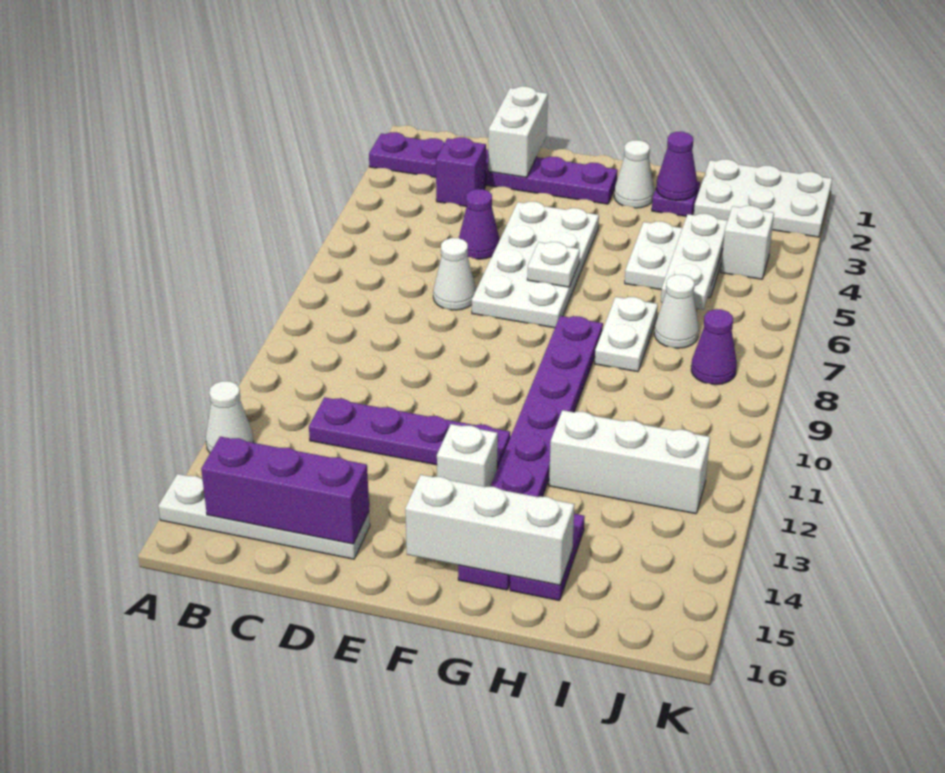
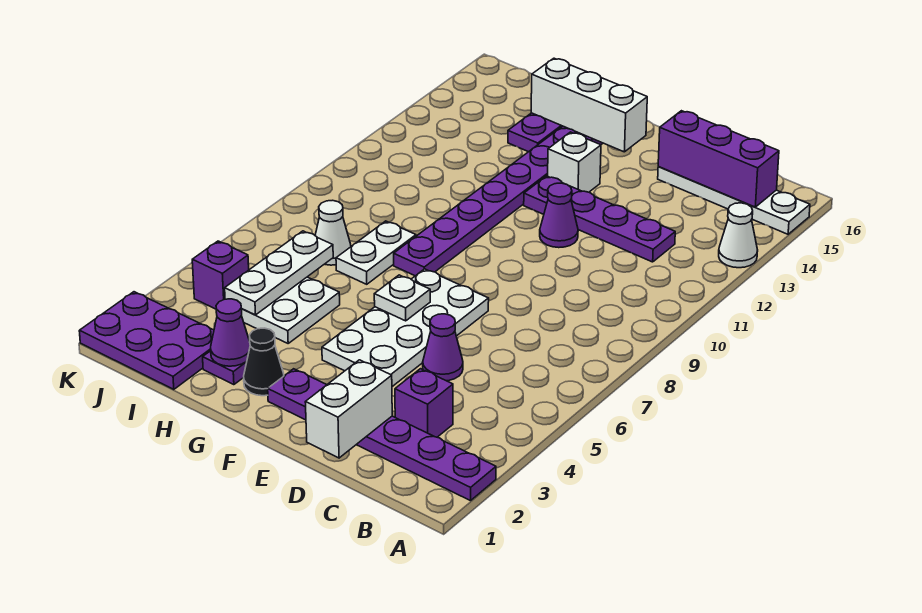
white cone D7 level 1 -> none
white cone G2 level 1 -> black cone G2 level 1
white brick H12:J12 level 1 -> none
white plate I1:K2 level 1 -> purple plate I1:K2 level 1
white brick J4 level 1 -> purple brick J4 level 1
purple cone J8 level 1 -> purple cone E11 level 1

